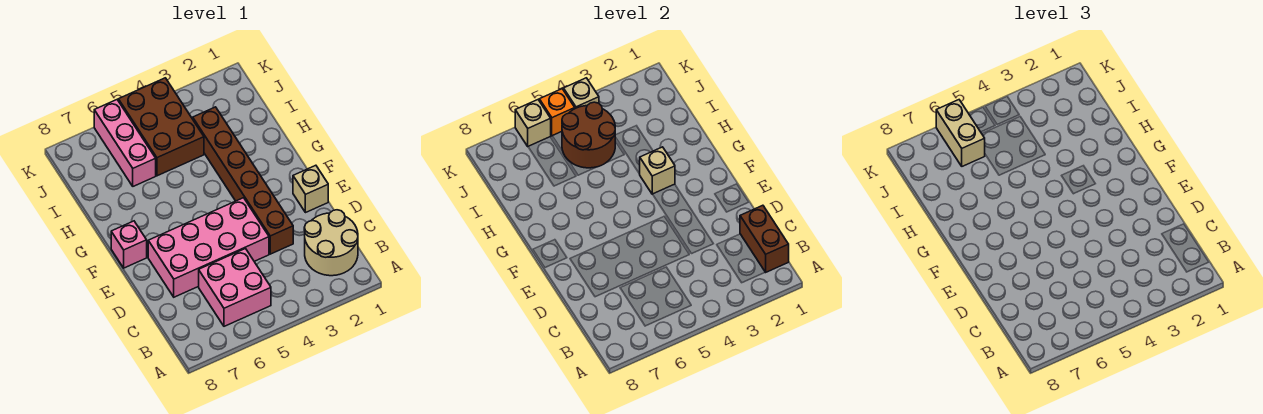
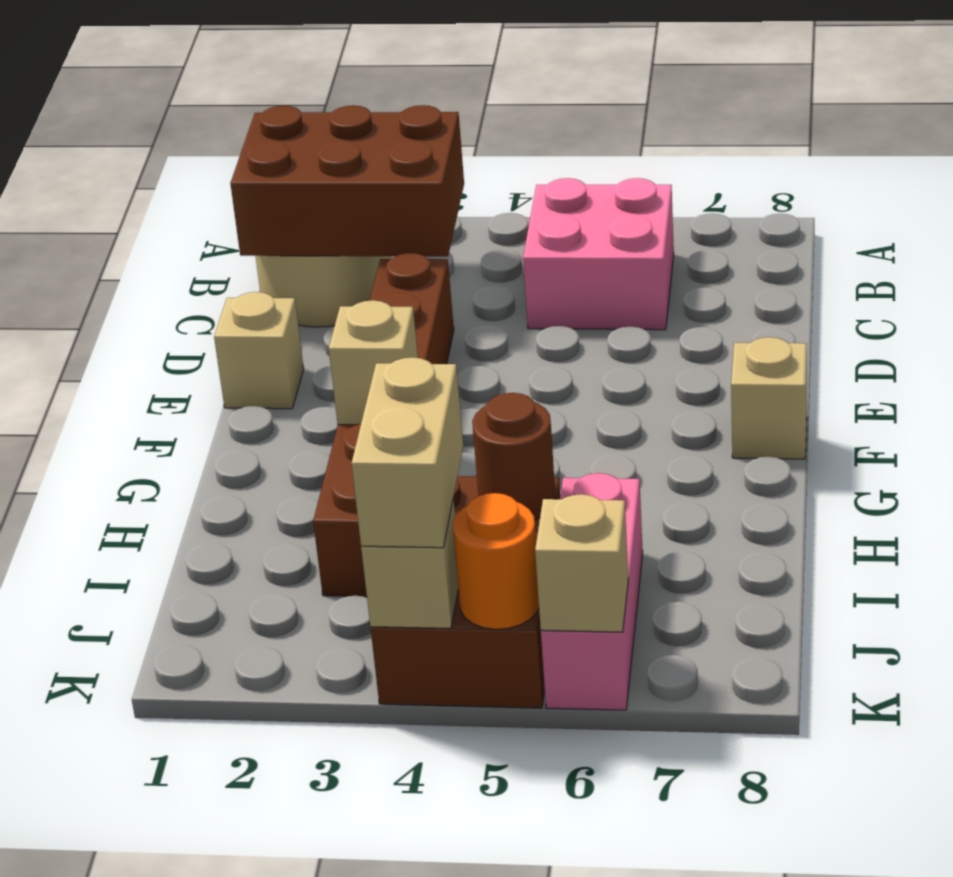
brown brick B1:C1 level 2 -> brown brick B1:C3 level 2
pink brick D4:E7 level 1 -> none
pink brick F8 level 1 -> tan brick F8 level 1
brown round brick I4:J5 level 2 -> brown round brick I5 level 2
tan brick J6:K6 level 3 -> tan brick J4:K4 level 3
orange brick K5 level 2 -> orange round brick K5 level 2

